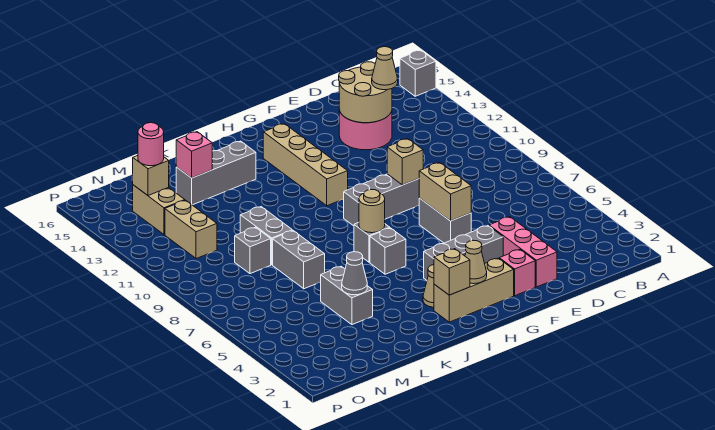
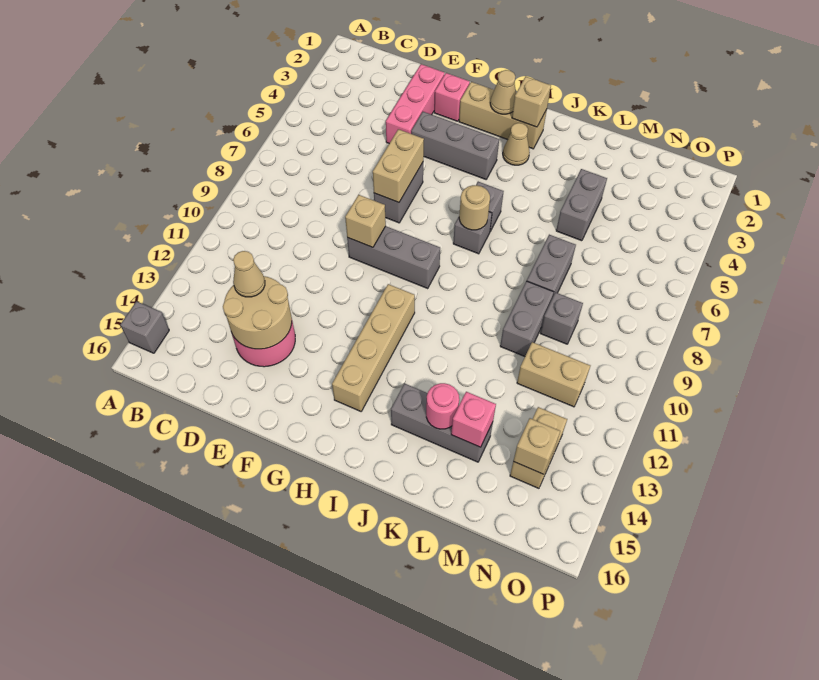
grey cone L4 level 2 -> none
tan brick N11:N12 level 1 -> tan brick M11:N11 level 1
pink round brick N14 level 3 -> pink round brick K14 level 2

